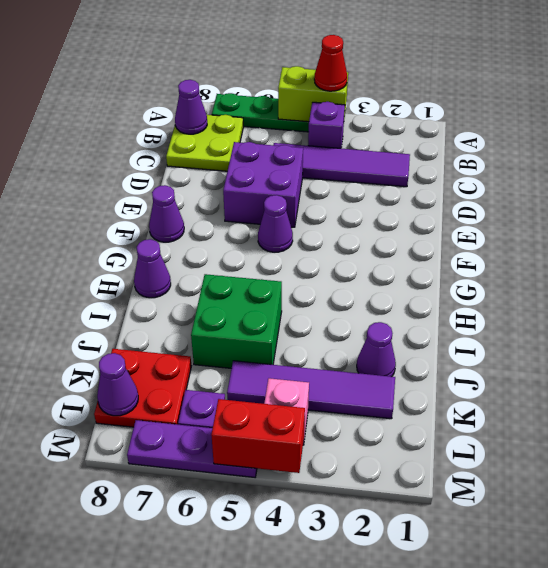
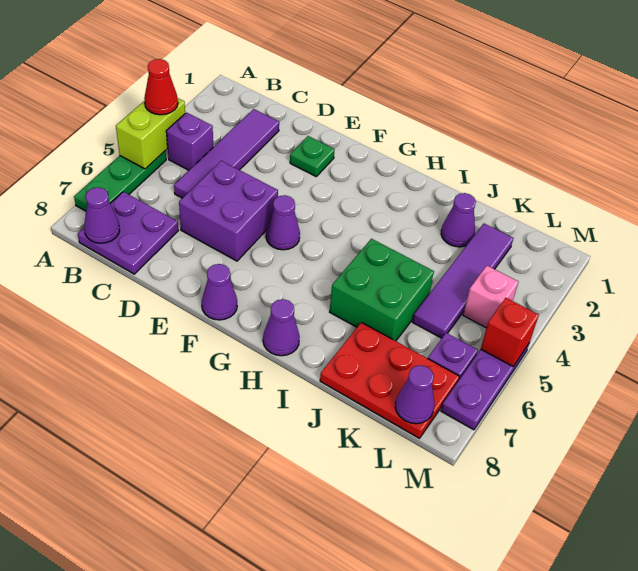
lime plate B7:C8 level 1 -> purple plate B7:C8 level 1
none -> green plate E2 level 1
red plate K7:L8 level 1 -> red plate J7:L8 level 1
red brick M4:M5 level 2 -> red brick M5 level 2

